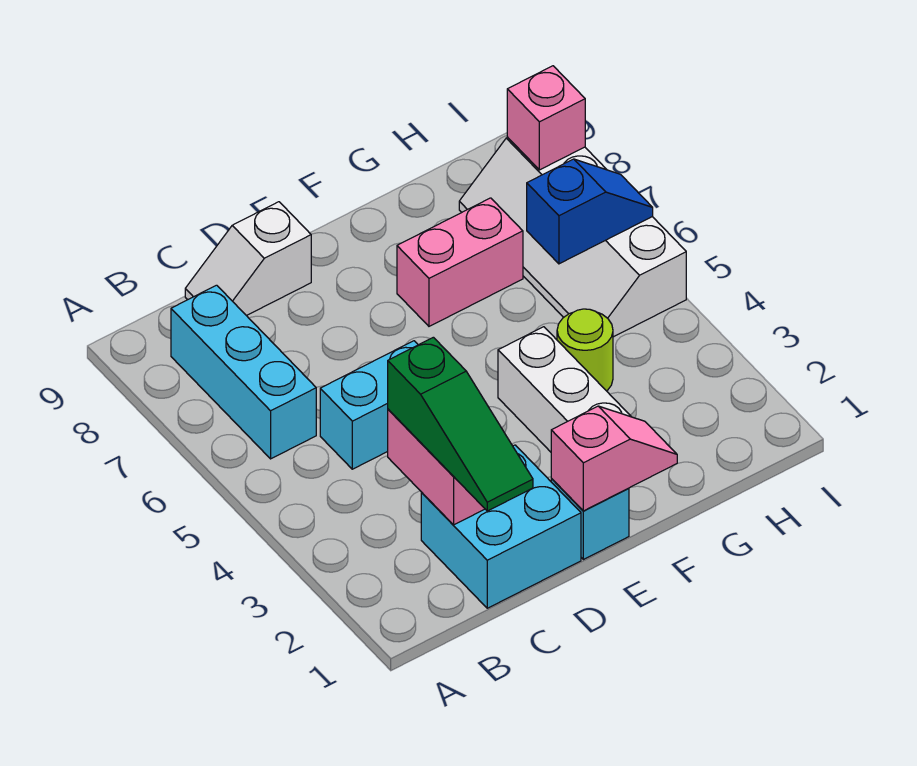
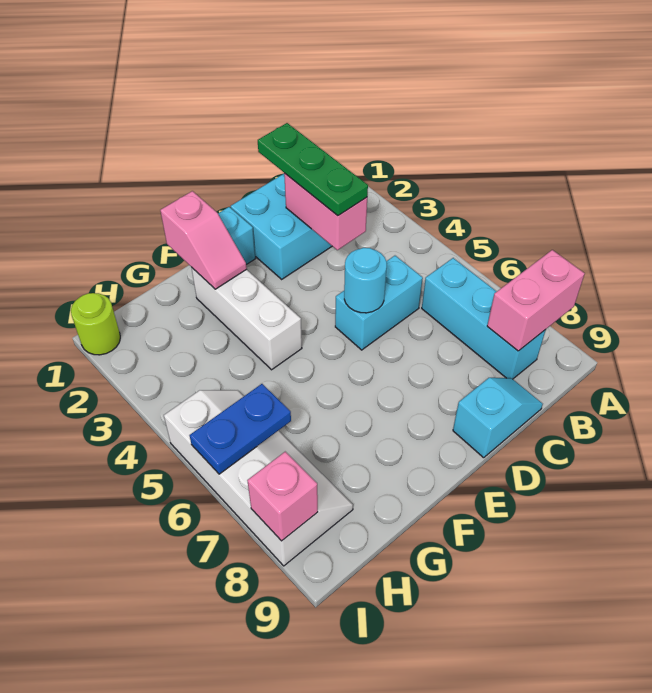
green slope C1:C3 level 3 top 3 -> green plate C1:C3 level 3
white slope C9:D9 level 1 top D -> cyan slope C9:D9 level 1 top D
none -> cyan round brick D5 level 2
pink slope E1:F1 level 2 top E -> pink slope F1:F2 level 2 top 1
pink brick F7:G7 level 1 -> pink brick A8:B8 level 2
lime round brick G4 level 1 -> lime round brick I1 level 1
blue slope H6:I6 level 2 top H -> blue plate H6:I6 level 2

